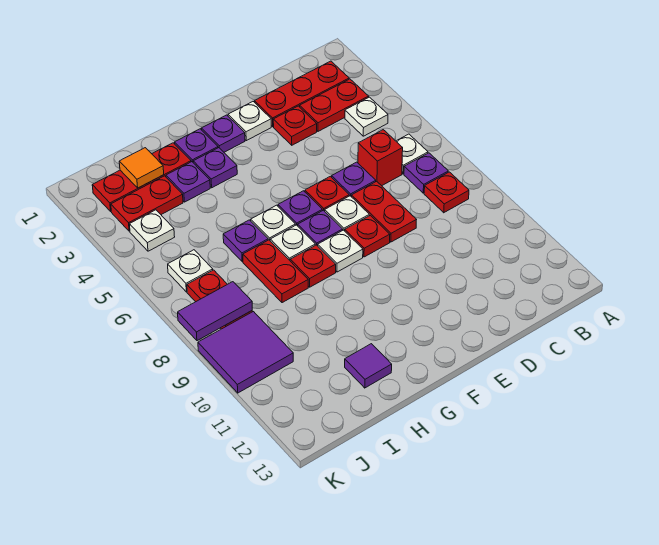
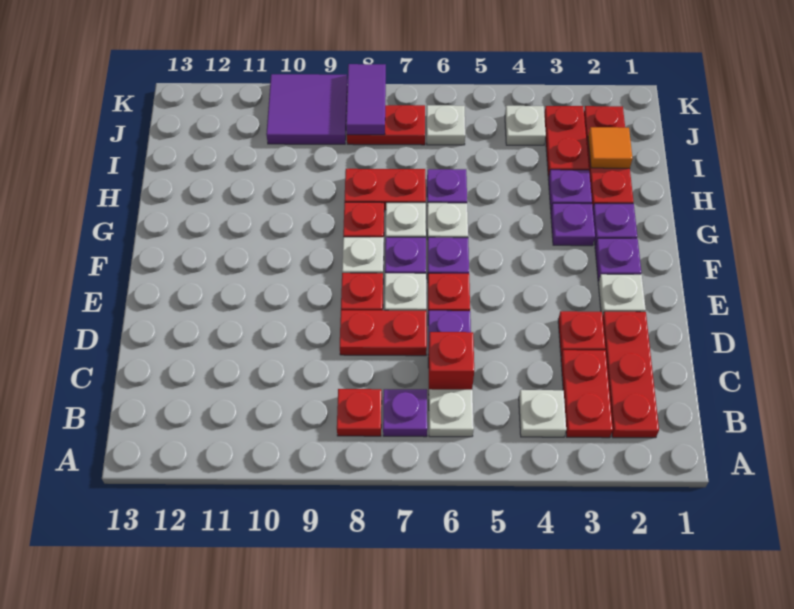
purple tile H12 level 1 -> none

